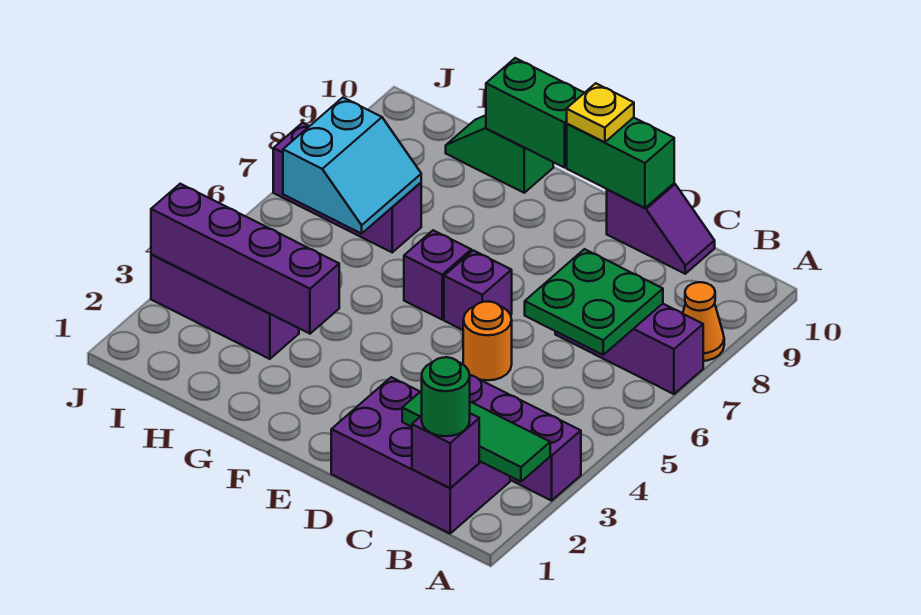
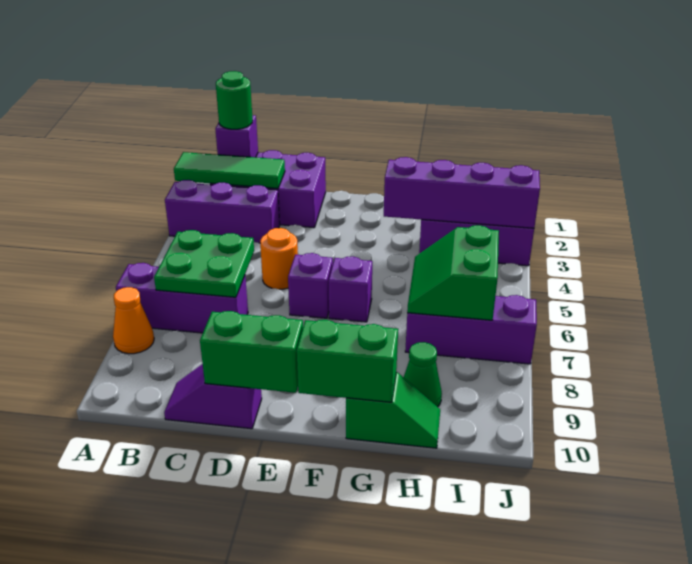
yellow plate E10 level 3 -> none
cyan slope H6:I7 level 2 top I -> green slope H6:I7 level 2 top I
none -> green cone H9 level 1

